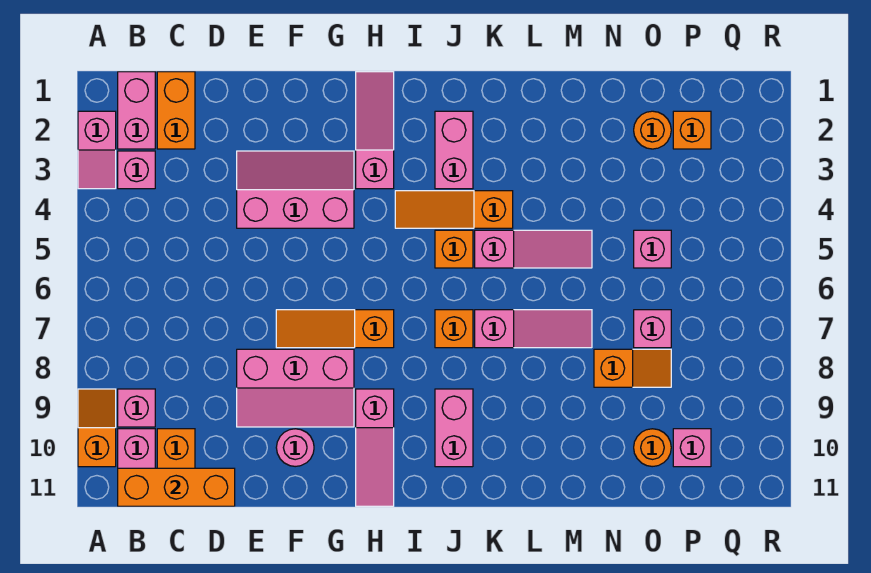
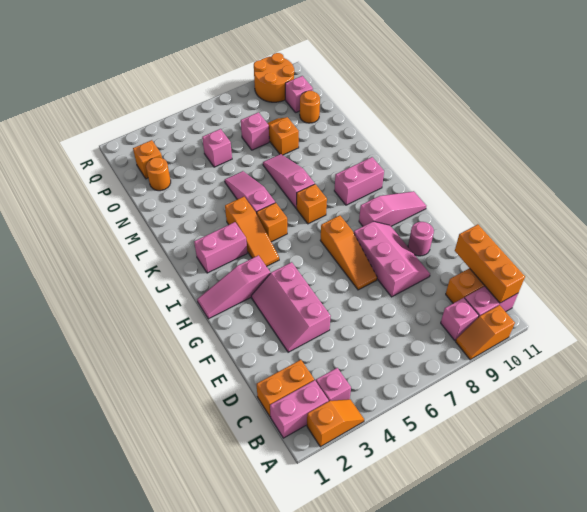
pink slope A2:A3 level 1 top 2 -> orange slope A2:A3 level 1 top 2
none -> orange round brick Q9:R10 level 1

